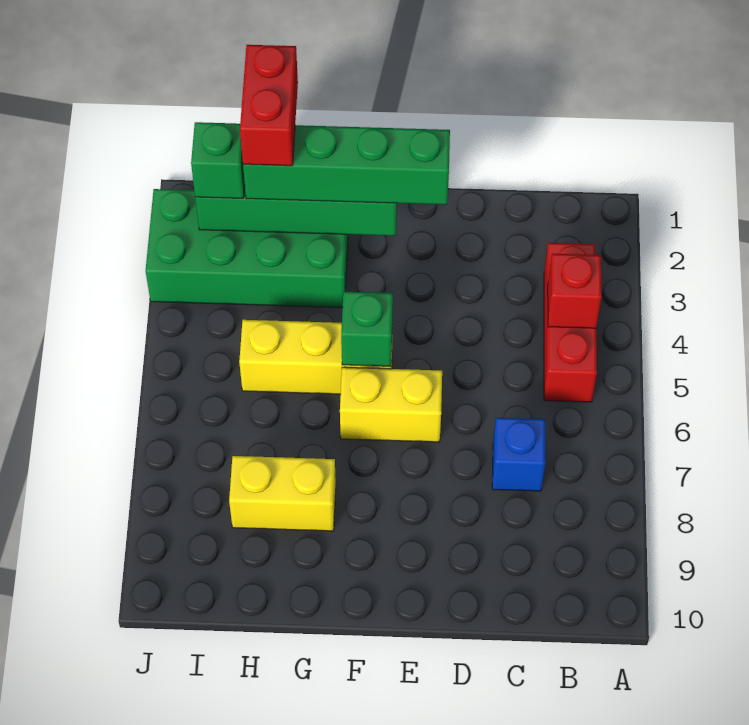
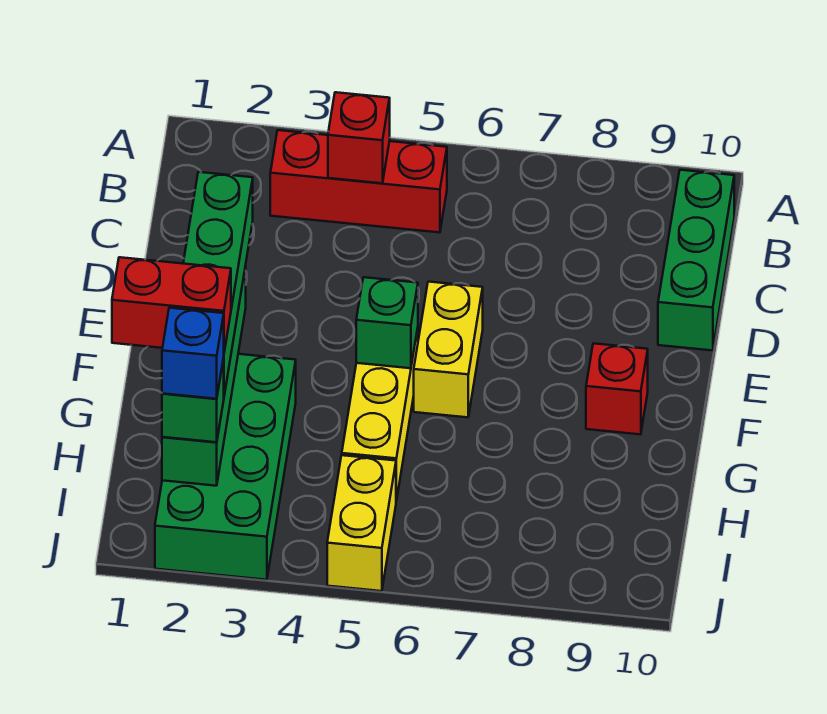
none -> green brick B10:D10 level 1
blue brick C7 level 1 -> blue brick I2 level 4
none -> red brick F9 level 1
yellow brick G8:H8 level 1 -> yellow brick I5:J5 level 1

